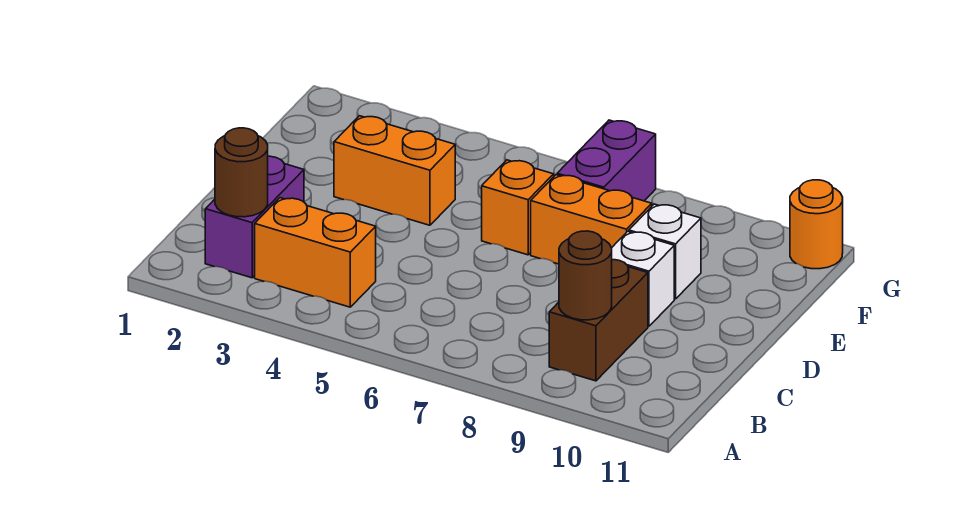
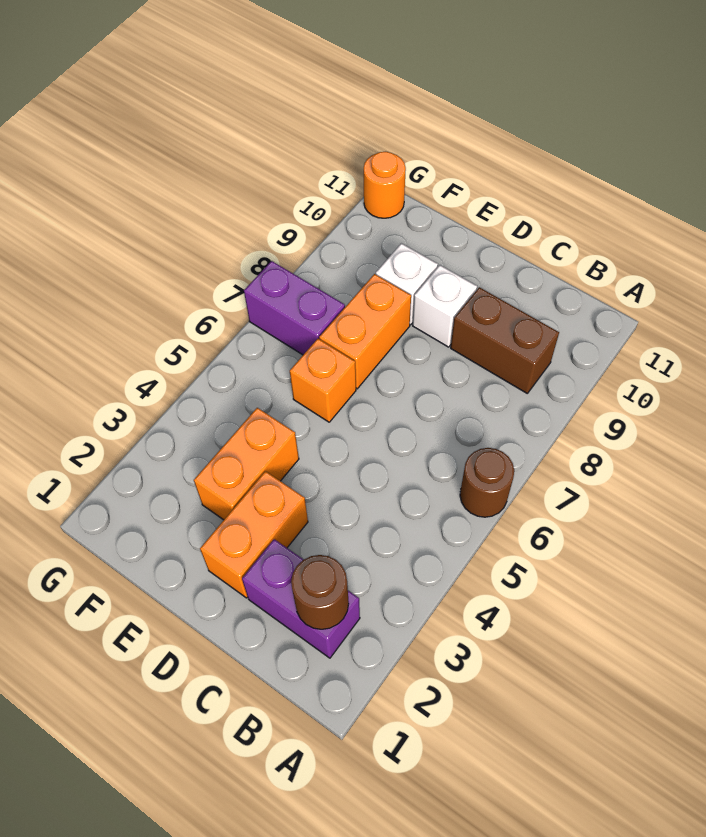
orange brick B3:B4 level 1 -> orange brick D2:D3 level 1
brown round brick B9 level 2 -> brown round brick A6 level 1

